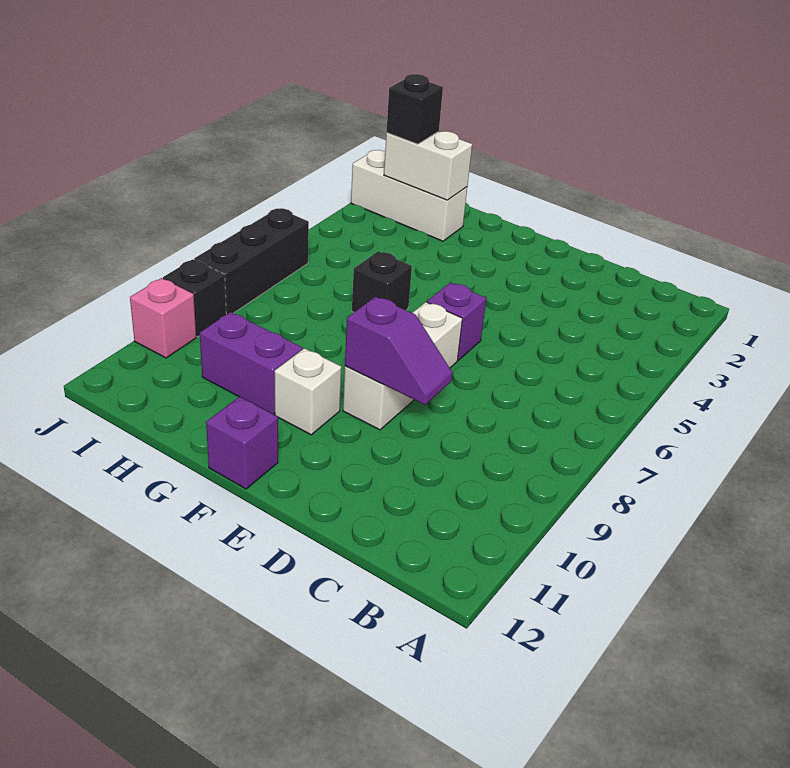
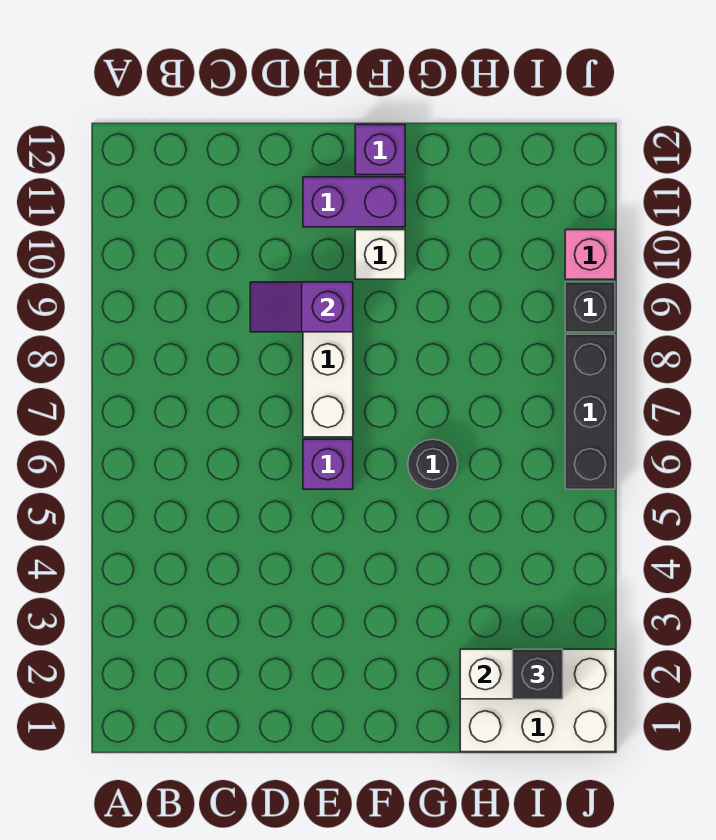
black brick G6 level 1 -> black round brick G6 level 1
purple brick G10:H10 level 1 -> purple brick E11:F11 level 1
white brick H2:J2 level 1 -> white brick H1:J2 level 1

